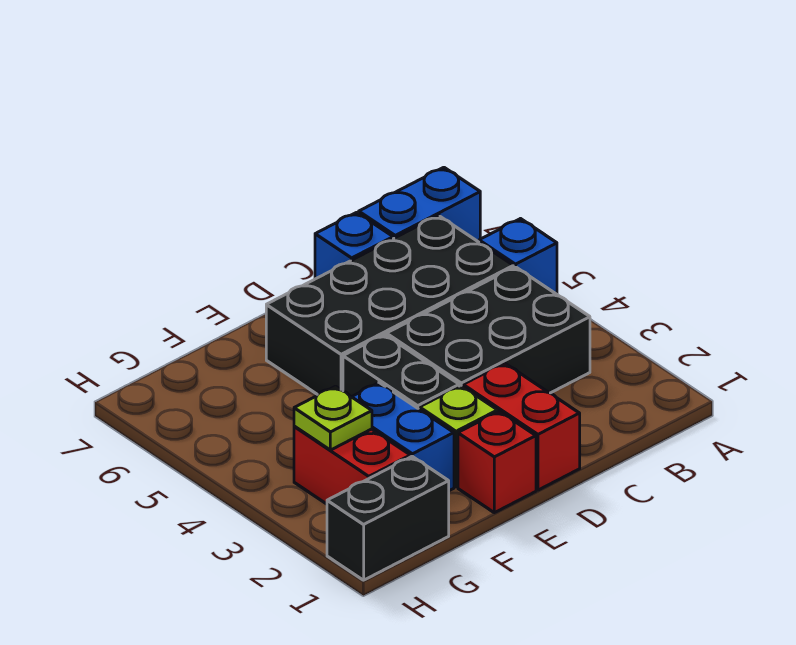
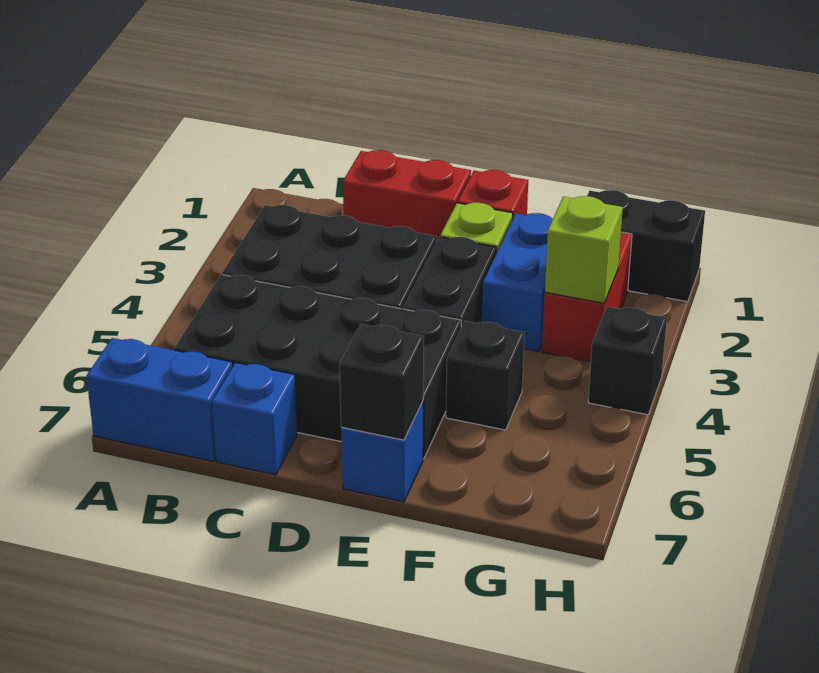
blue brick A5 level 1 -> blue brick E7 level 1
red brick D1:D2 level 1 -> red brick C1:D1 level 1
none -> black brick E7 level 2
none -> black brick F5 level 1
lime plate G3 level 2 -> lime brick G3 level 2
none -> black brick H4 level 1

